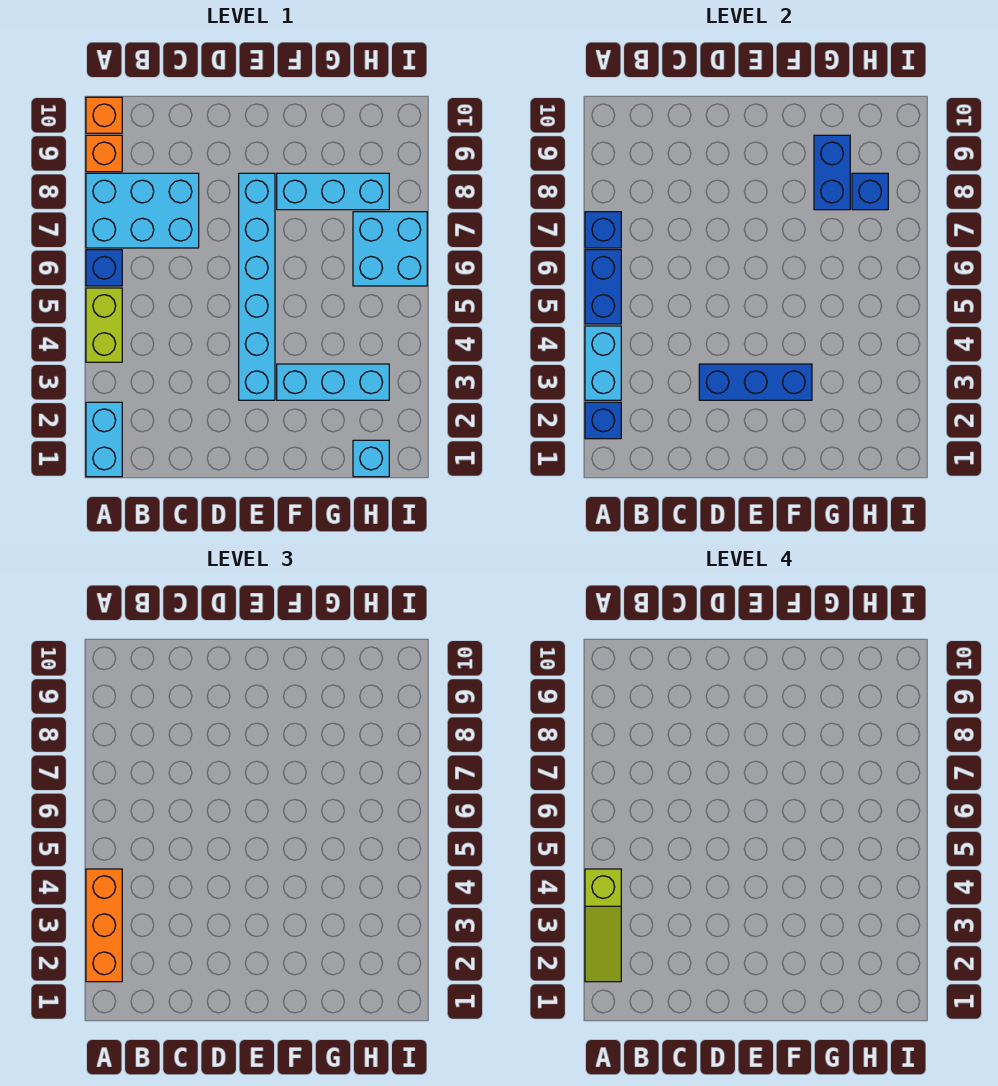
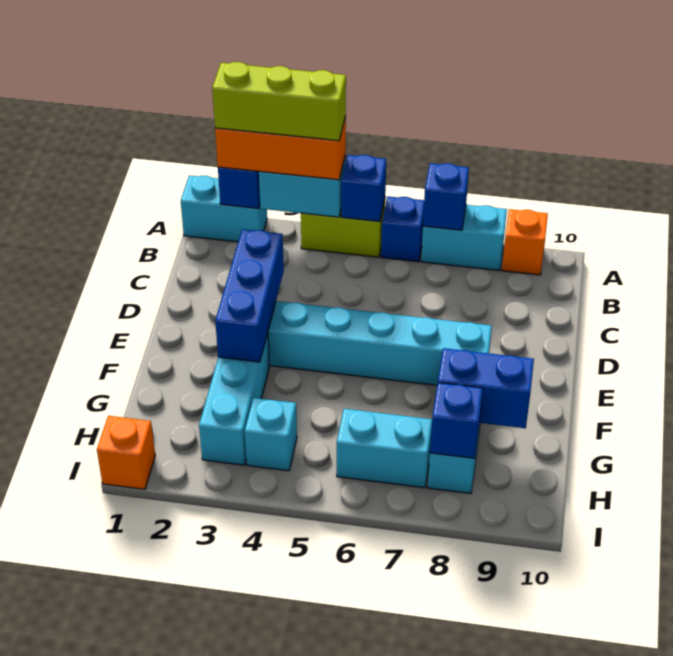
lime slope A2:A4 level 4 top 4 -> lime brick A2:A4 level 4
blue brick A5:A6 level 2 -> blue brick A5 level 2
cyan brick A7:C8 level 1 -> cyan brick A7:A8 level 1
orange brick A10 level 1 -> orange brick I1 level 1
cyan brick H1 level 1 -> cyan brick H4 level 1
cyan brick H6:I7 level 1 -> cyan brick H6:H7 level 1

